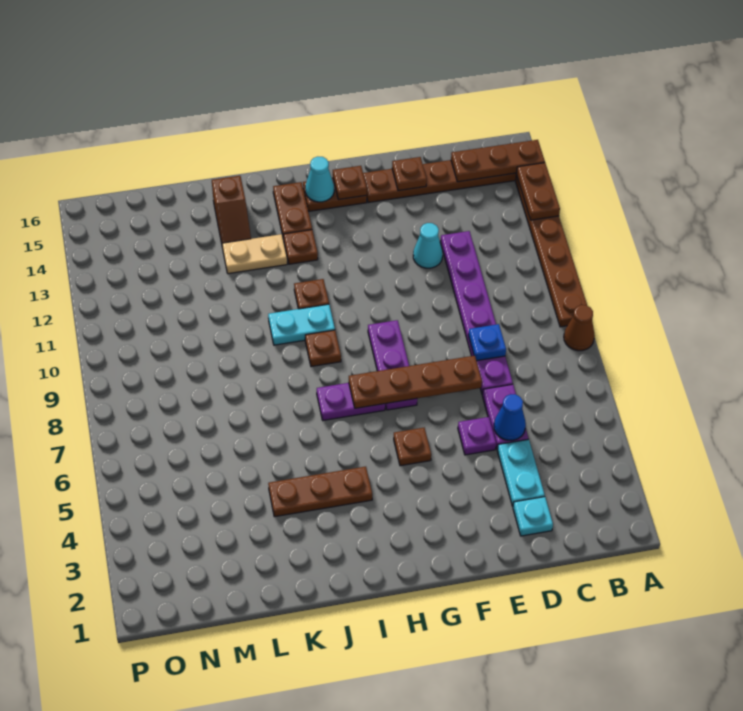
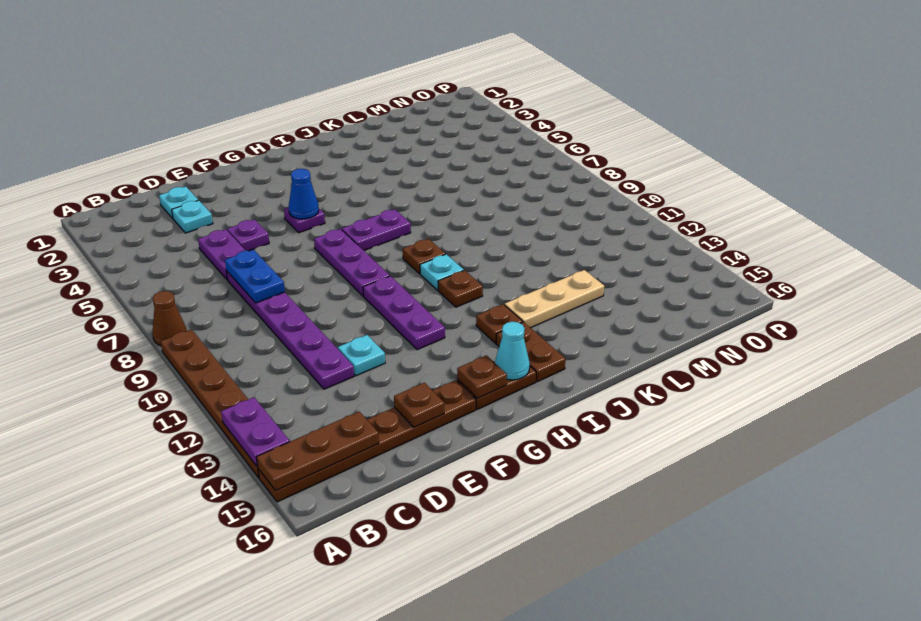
brown plate A13:A14 level 2 -> purple plate A13:A14 level 2
cyan plate D3:D4 level 1 -> cyan plate D3 level 1
blue cone D5 level 2 -> blue cone G5 level 2
blue plate D8 level 2 -> blue plate D7:D8 level 2
brown plate E7:H7 level 2 -> none
cyan cone E12 level 1 -> cyan plate E12 level 1
brown plate G5 level 1 -> purple plate G5 level 1
none -> purple plate G10:G12 level 1
brown plate I4:K4 level 1 -> none
cyan plate I10:J10 level 1 -> cyan plate I10 level 1
tan plate J13:K13 level 1 -> tan plate J13:L13 level 1
brown slope K14:K15 level 1 top 15 -> none

